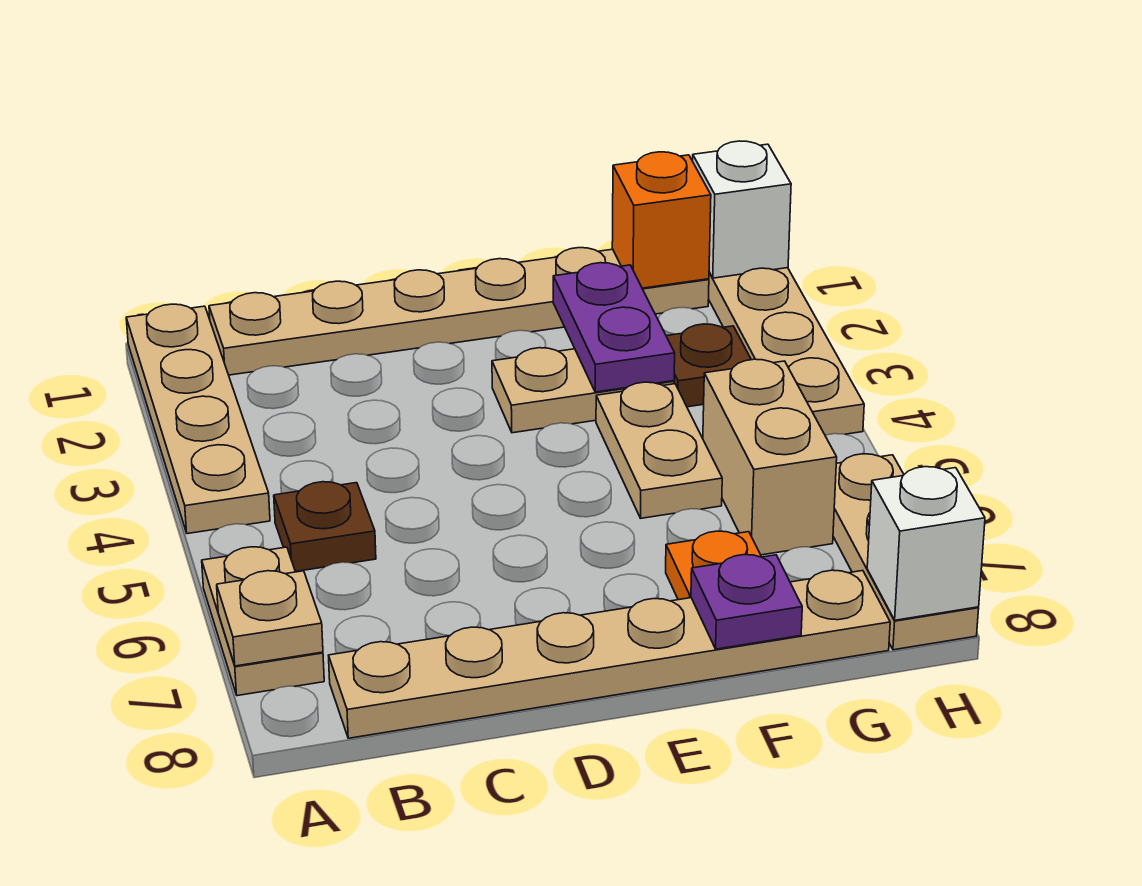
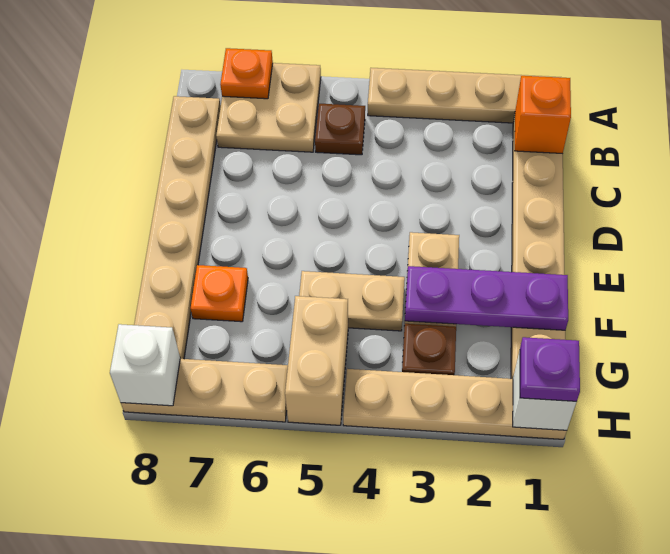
tan plate A6:A7 level 1 -> tan plate A6:B7 level 1
tan plate A7 level 2 -> orange plate A7 level 2
purple plate F2:F3 level 2 -> purple plate F1:F3 level 2
purple plate F8 level 2 -> purple plate H1 level 3
orange brick G1 level 2 -> orange brick B1 level 2
tan brick G5:G6 level 1 -> tan brick G5:H5 level 1

